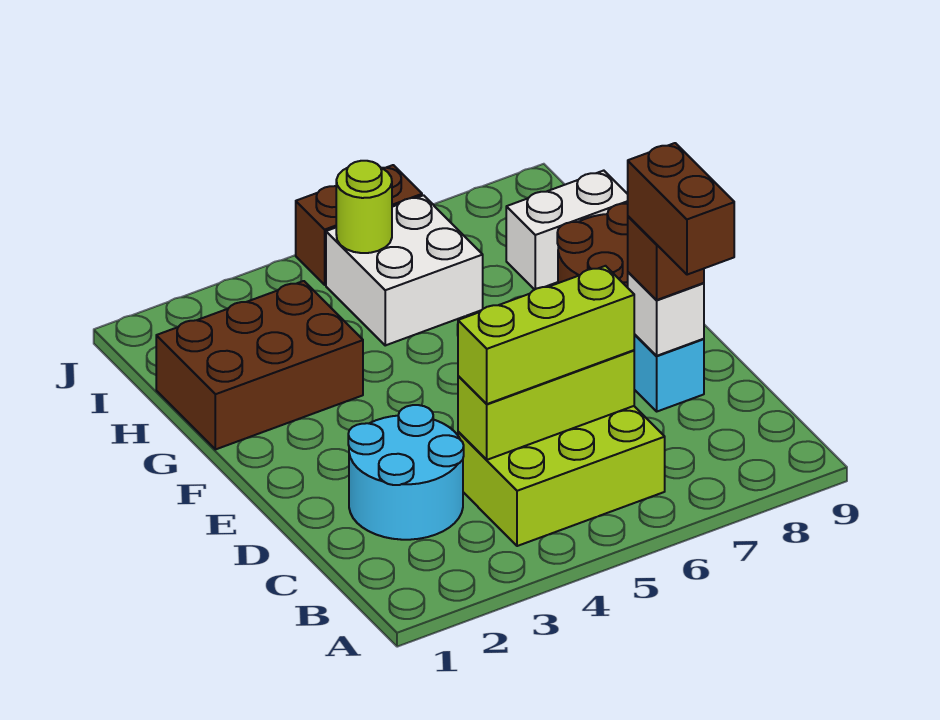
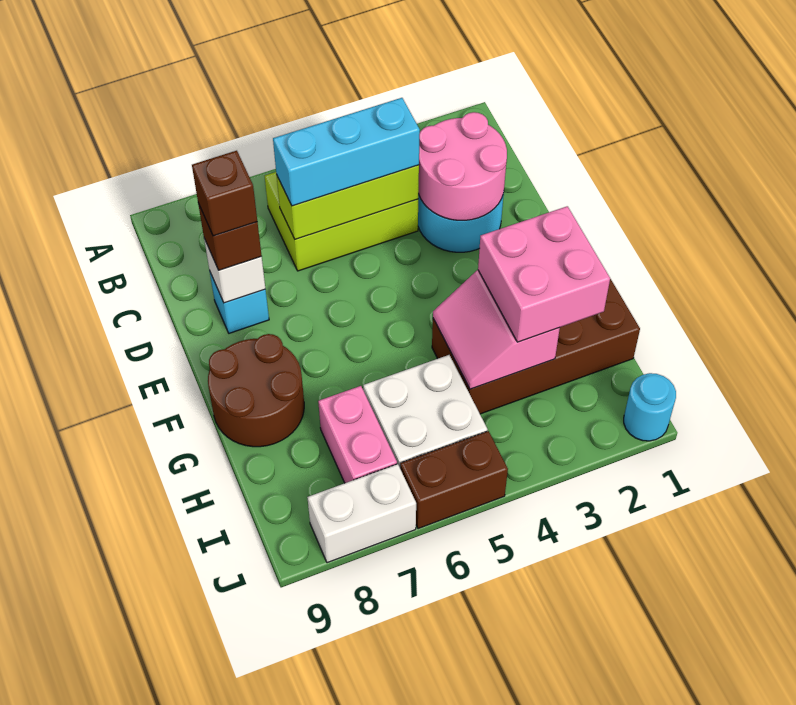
none -> pink round brick C2:D3 level 2
lime brick C4:C6 level 3 -> cyan brick C4:C6 level 3
brown brick C8:D8 level 4 -> brown brick D8 level 4
brown brick G1:H3 level 1 -> brown brick G1:H4 level 1
none -> pink brick G2:H3 level 3
none -> pink slope G3:H4 level 2 top 3
none -> pink brick H7:I7 level 1
white brick H8:H9 level 1 -> white brick J7:J8 level 1
lime round brick I5 level 2 -> none
none -> cyan round brick J1 level 1

